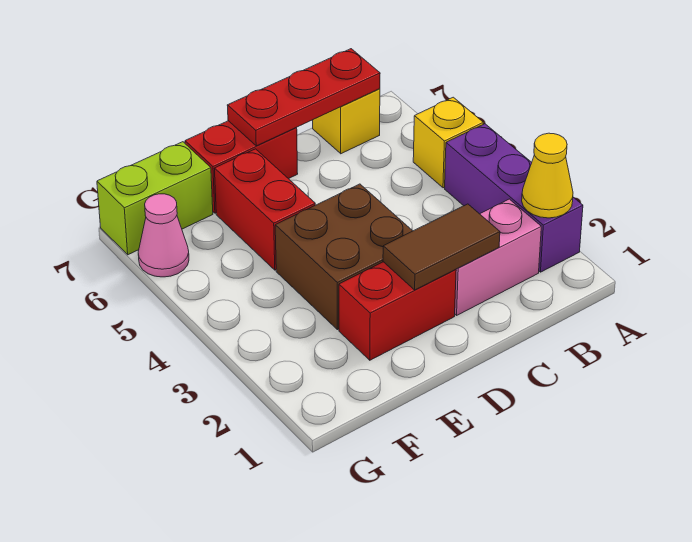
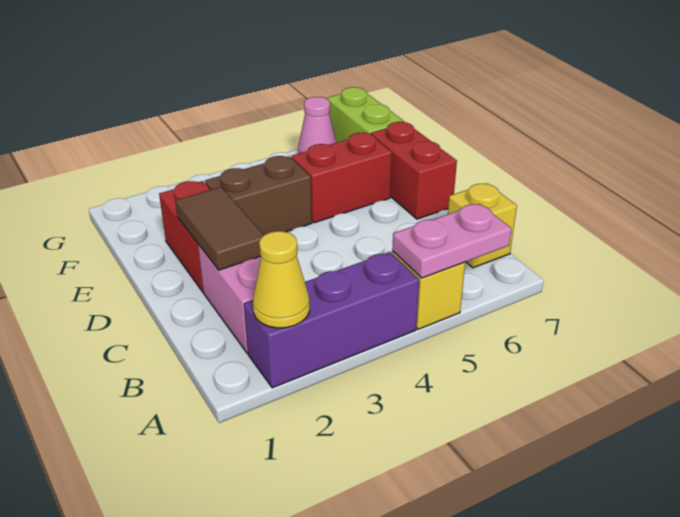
none -> pink plate A5:A6 level 2
red plate B7:D7 level 2 -> none
brown brick D3:E4 level 1 -> brown brick E3:E4 level 1

